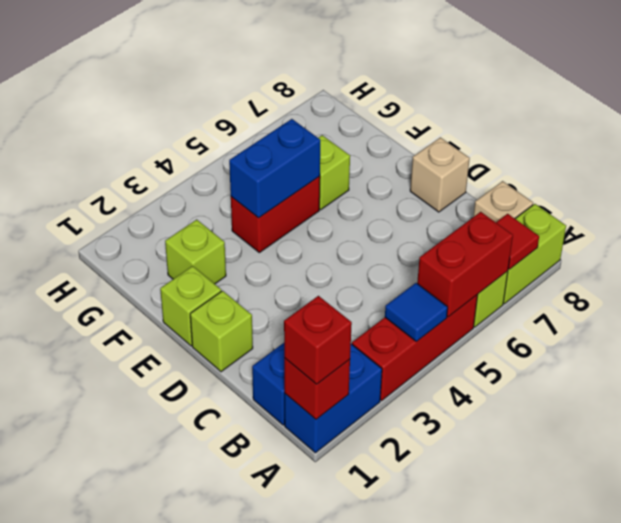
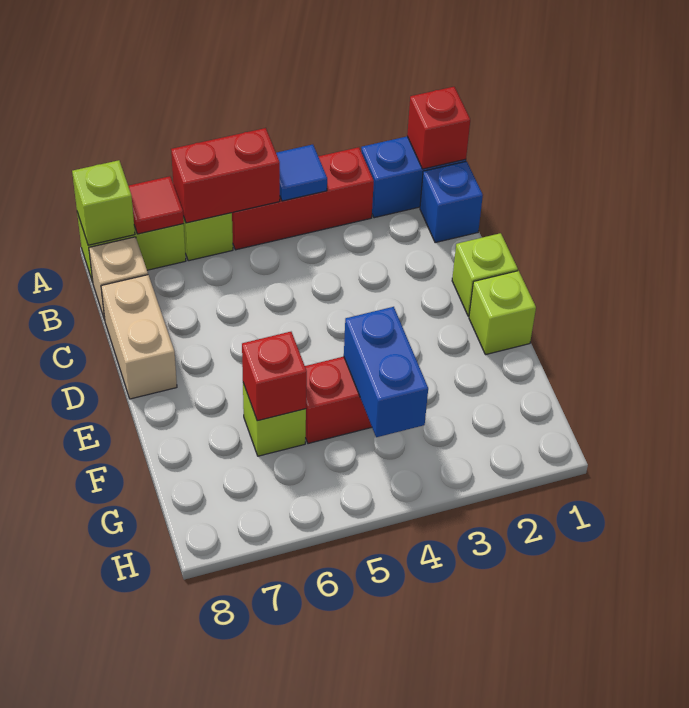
red brick A1 level 3 -> red brick F6 level 2
tan brick D8 level 1 -> tan brick C8:D8 level 1
lime brick F2 level 1 -> lime brick A8 level 2
blue brick F4:F5 level 2 -> blue brick F4:G4 level 2

